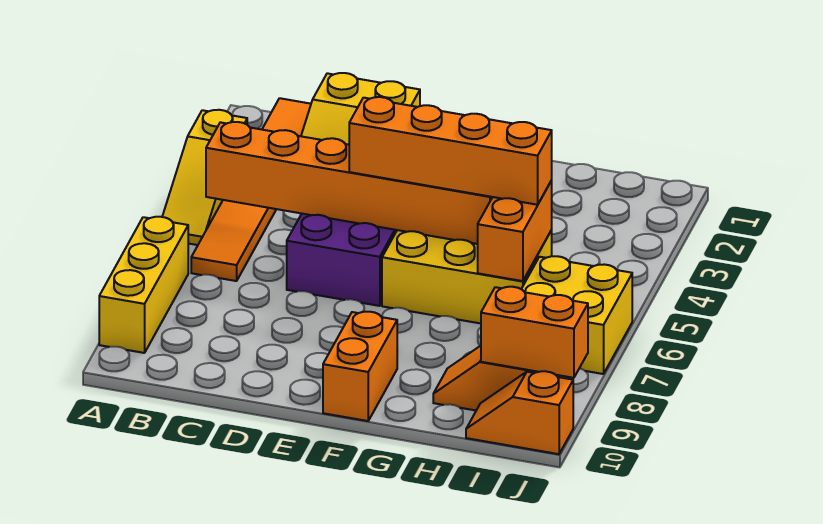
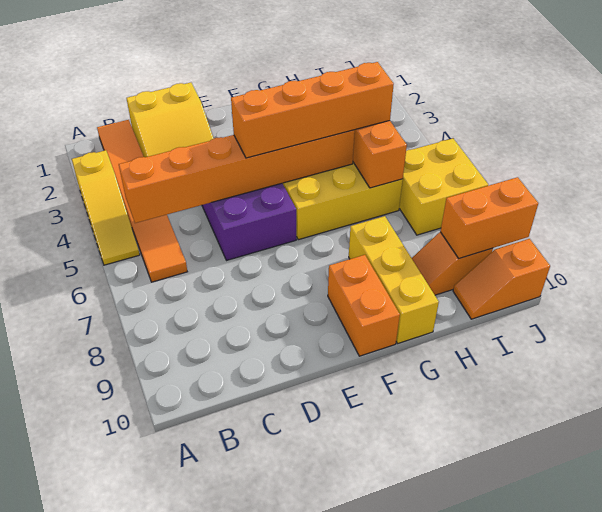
yellow brick A7:A9 level 1 -> yellow brick G8:G10 level 1

